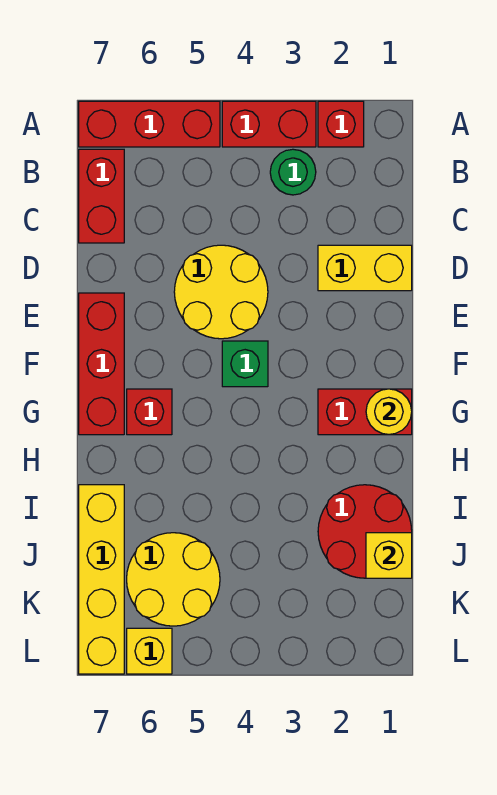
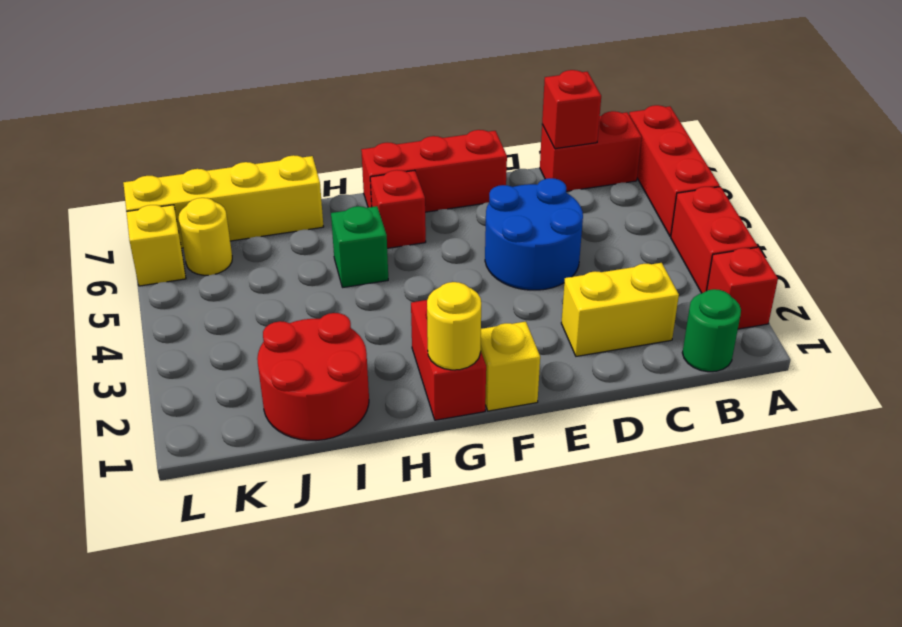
green round brick B3 level 1 -> green round brick B1 level 1
none -> red brick C7 level 2
yellow brick D1:D2 level 1 -> yellow brick C2:D2 level 1
yellow round brick D4:E5 level 1 -> blue round brick D4:E5 level 1
green brick F4 level 1 -> green brick H5 level 1
yellow brick J1 level 2 -> yellow brick F1 level 1
yellow round brick J5:K6 level 1 -> yellow round brick K6 level 1

